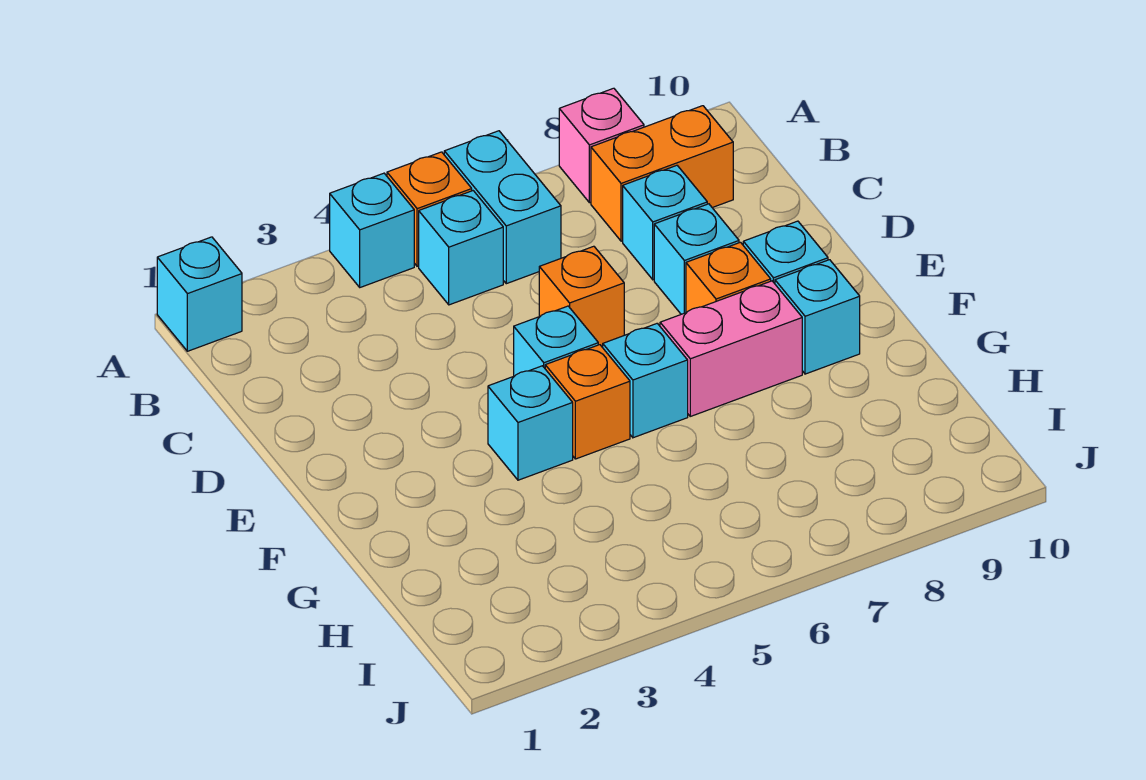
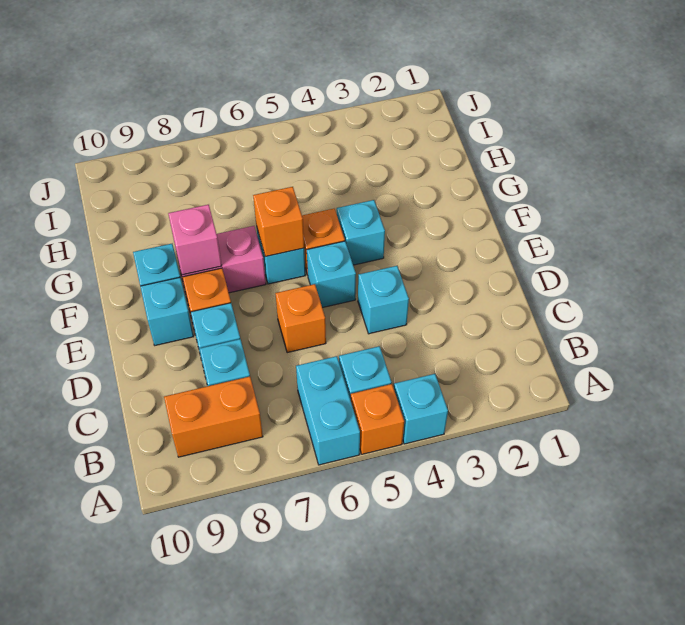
cyan brick A1 level 1 -> cyan brick D4 level 1
pink brick A8 level 1 -> pink brick F8 level 2
none -> orange brick F6 level 2

